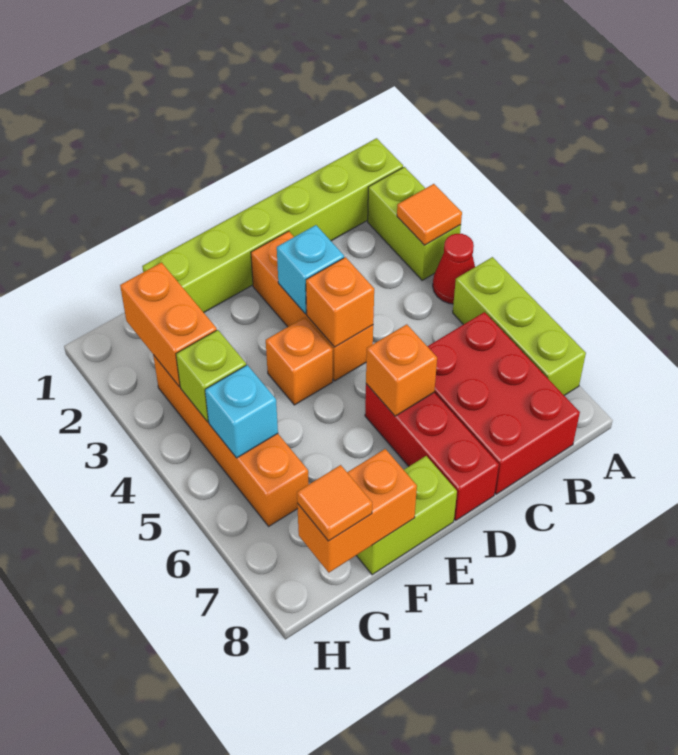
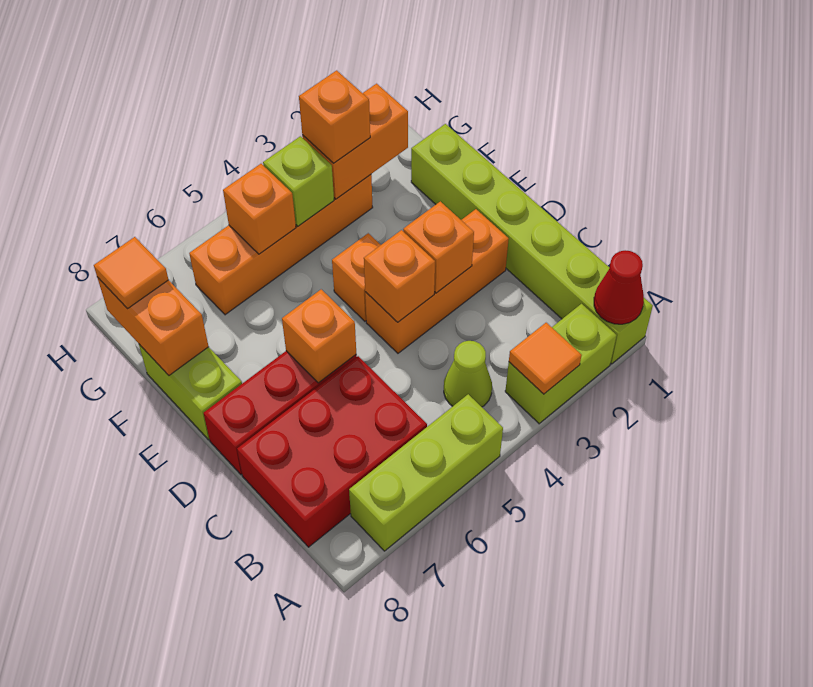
red cone A4 level 1 -> red cone A1 level 2
none -> lime cone B4 level 1
cyan brick D3 level 2 -> orange brick D3 level 2
none -> orange brick G3 level 3
cyan brick G5 level 2 -> orange brick G5 level 2

